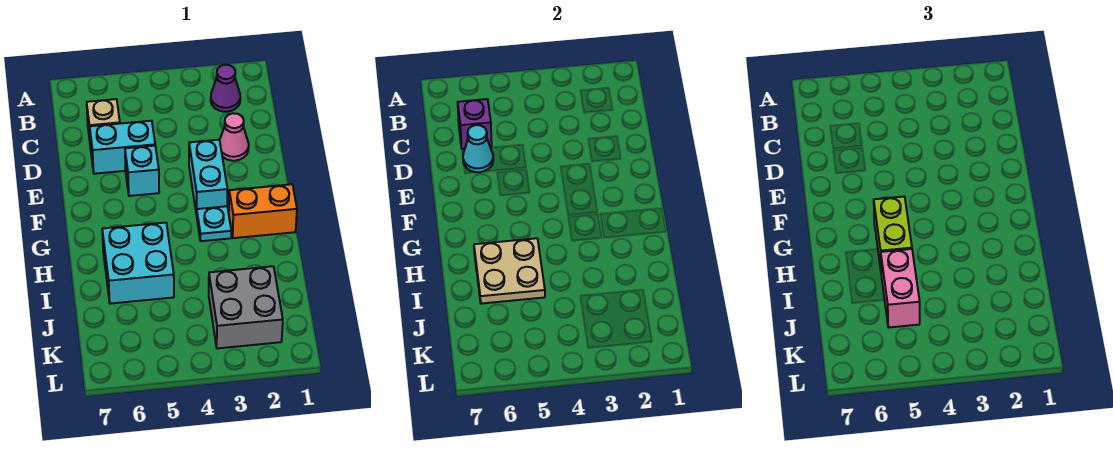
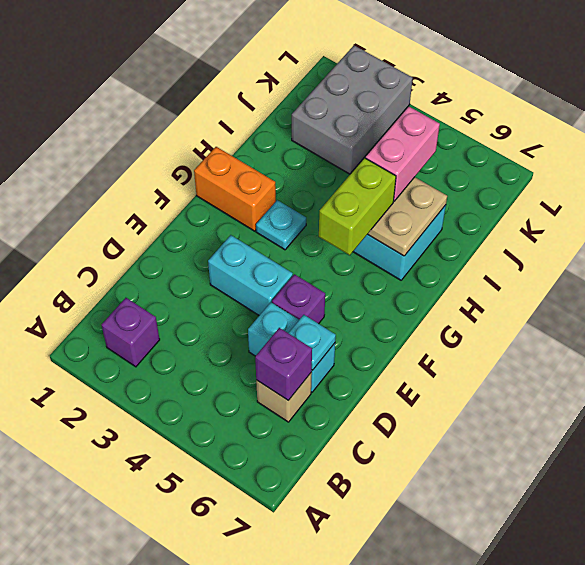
purple cone B2 level 1 -> purple brick B2 level 1
pink cone D2 level 1 -> none
cyan cone D6 level 2 -> cyan plate D6 level 2
cyan brick E3:F3 level 1 -> cyan brick E3:E4 level 1
cyan brick E5 level 1 -> purple brick E5 level 1
grey brick J2:K3 level 1 -> grey brick J2:L3 level 1

